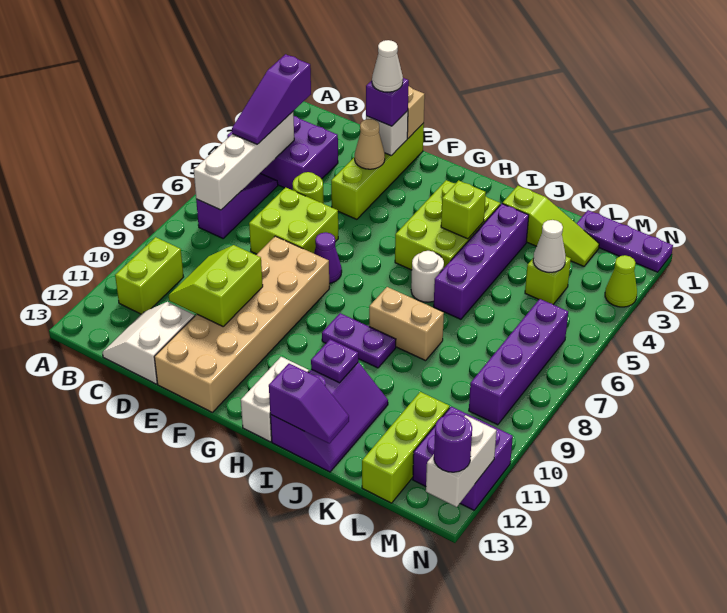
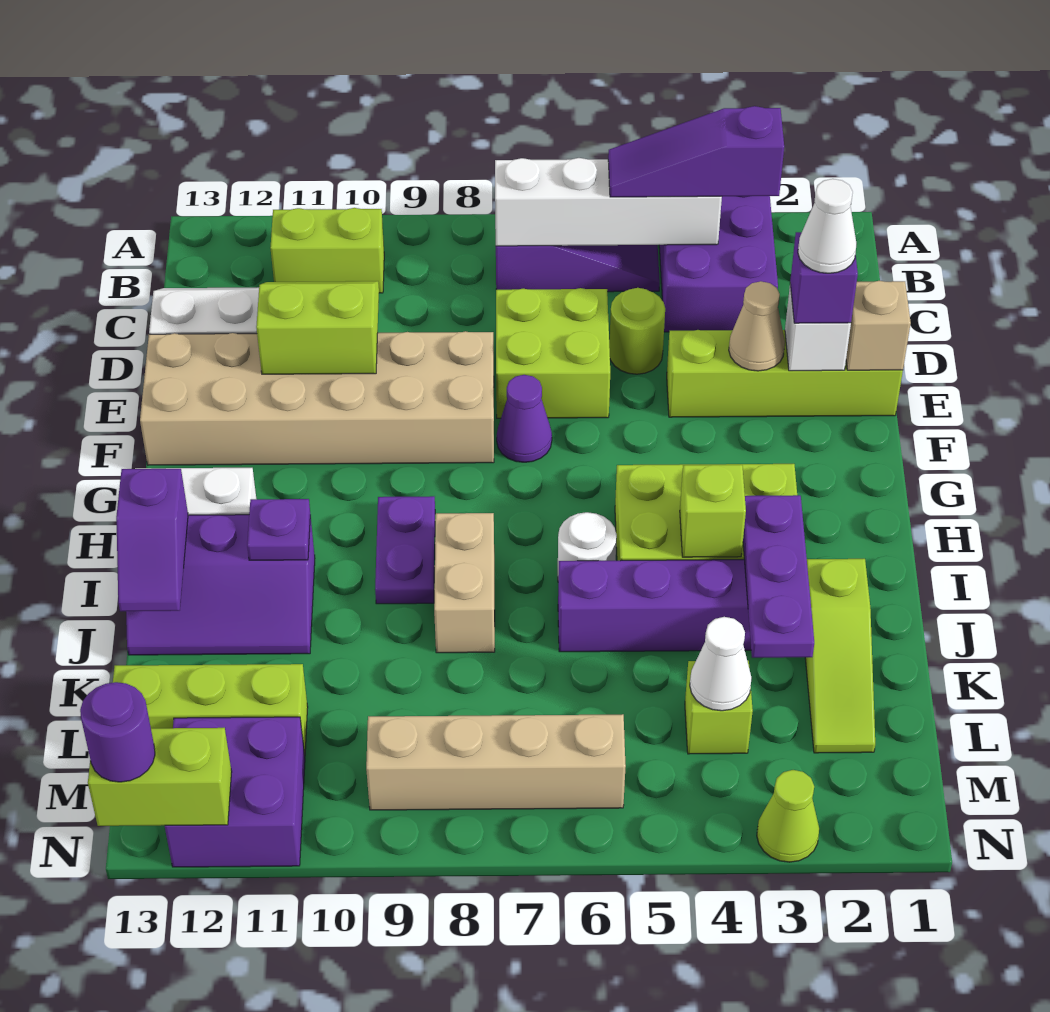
purple plate L1:N1 level 1 -> purple plate I3:K3 level 2
purple brick M6:M9 level 1 -> tan brick M6:M9 level 1
white brick N12:N13 level 2 -> lime brick N12:N13 level 2

